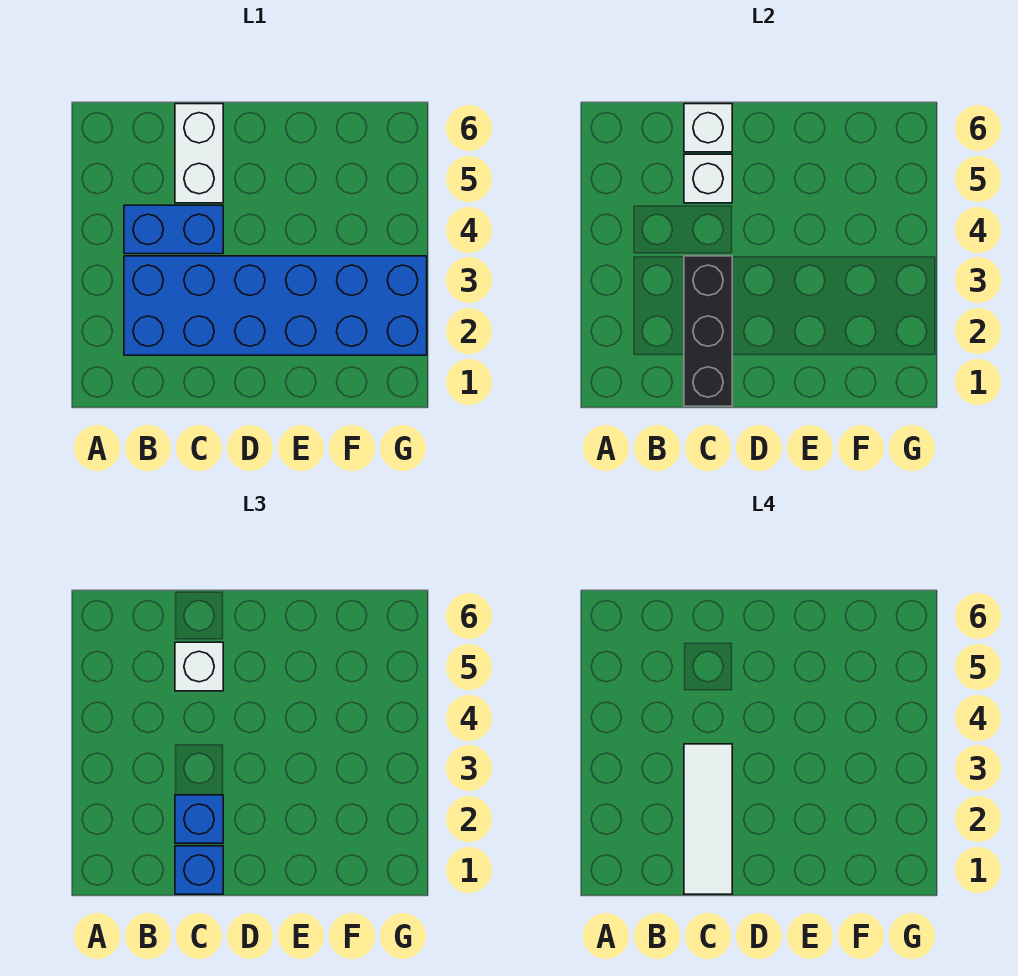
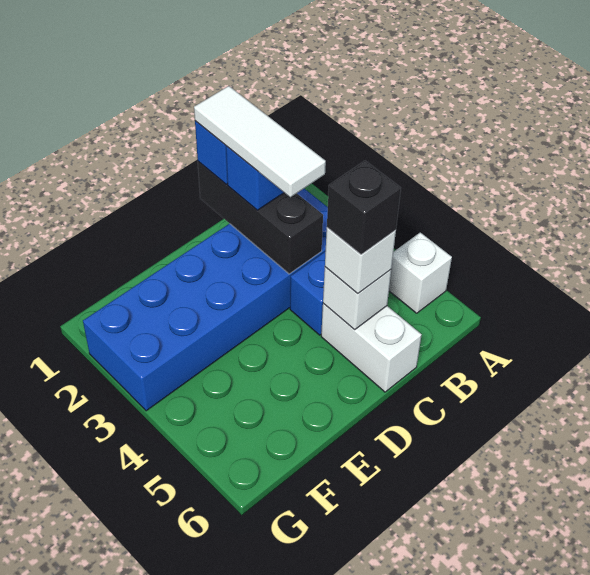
none -> black brick C5 level 4
white brick C6 level 2 -> white brick A5 level 1

